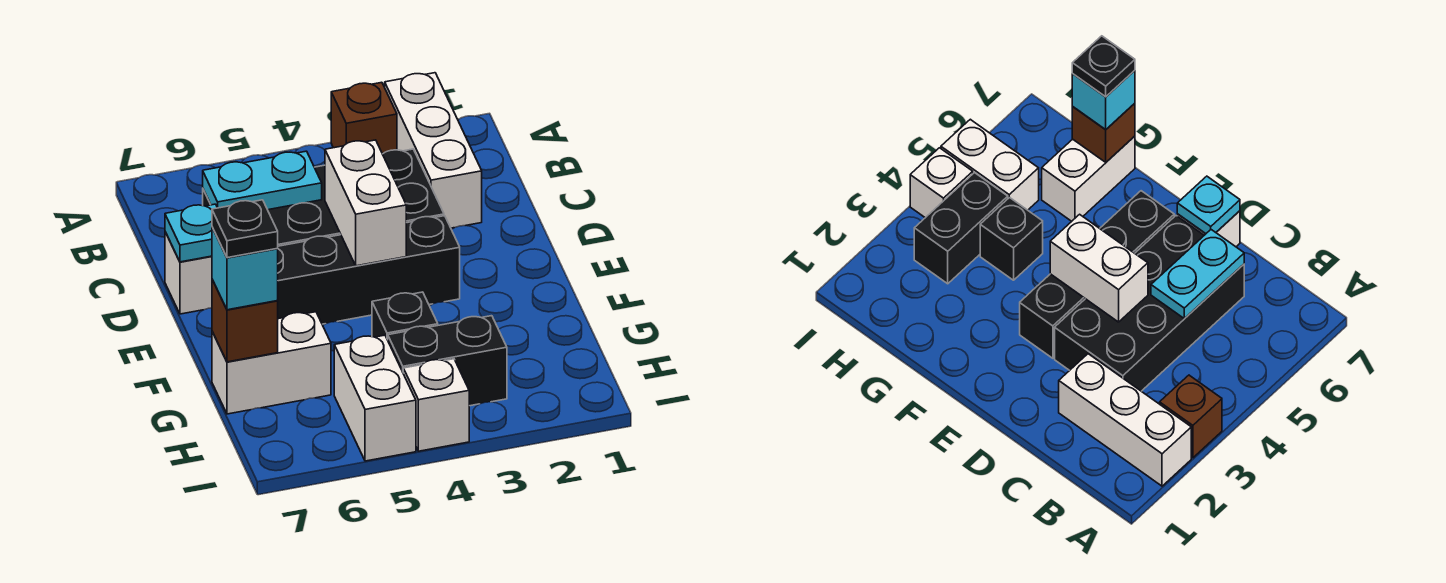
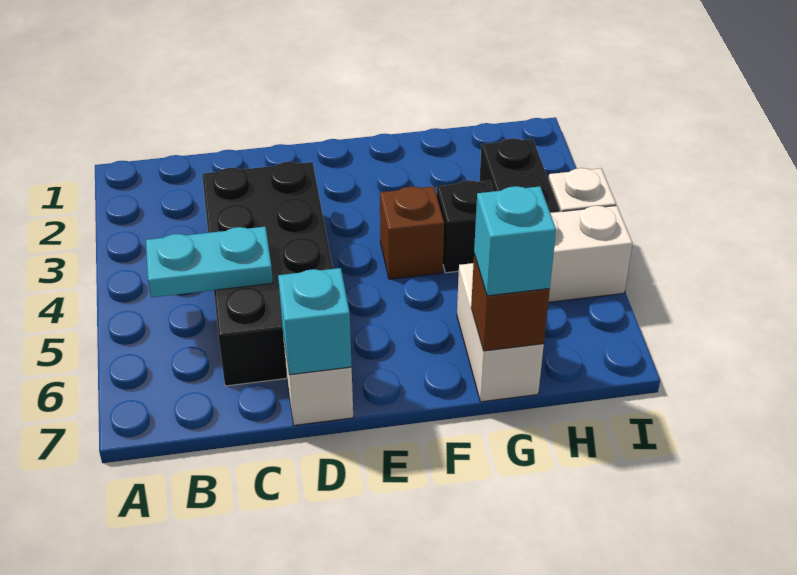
white brick A2:C2 level 1 -> none
brown brick A3 level 1 -> brown brick F4 level 1
cyan plate C5:C6 level 2 -> cyan plate B5:C5 level 2
white brick D4:E4 level 2 -> none
cyan plate D7 level 2 -> cyan brick D7 level 2
black brick E3:E6 level 1 -> none
black plate G7 level 4 -> none

